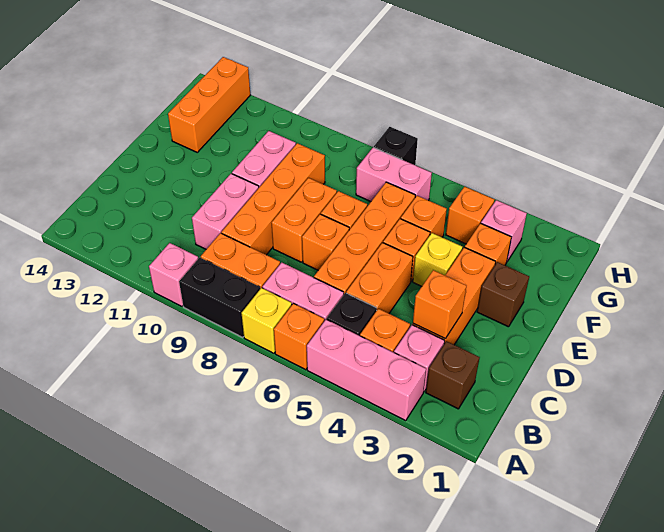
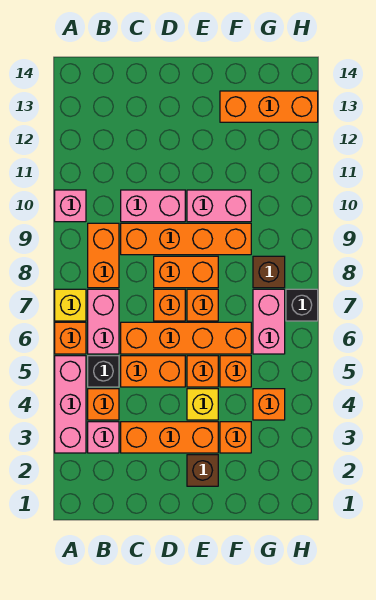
black brick A8:A9 level 1 -> none
brown brick B2 level 1 -> brown brick G8 level 1
orange brick C3 level 2 -> none
pink brick G3 level 1 -> none

